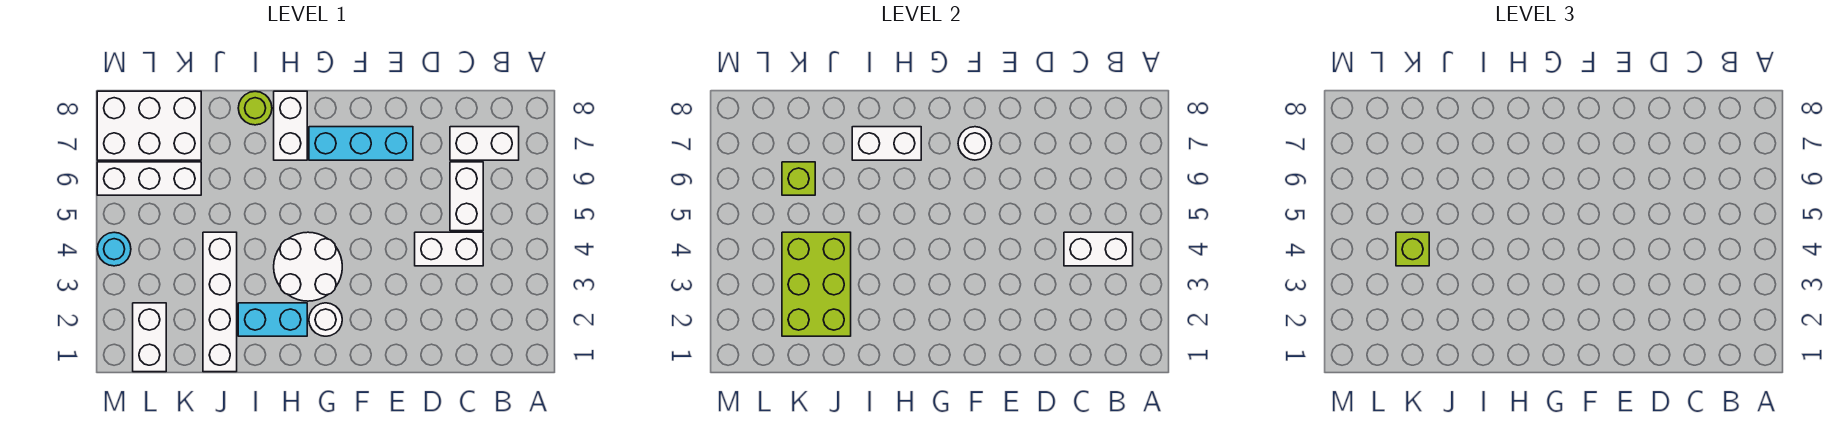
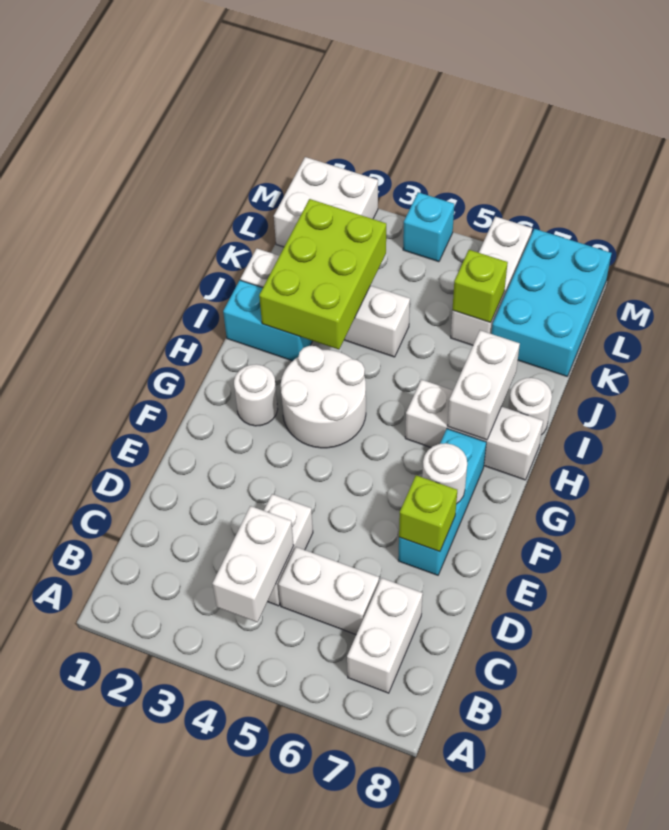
cyan brick H2:I2 level 1 -> cyan brick I1:I2 level 1
white brick H7:H8 level 1 -> white brick H6:H8 level 1
lime round brick I8 level 1 -> white round brick I8 level 1
lime brick J2:K4 level 2 -> lime brick I2:K3 level 2
lime brick K4 level 3 -> lime brick E7 level 2
white brick K7:M8 level 1 -> cyan brick K7:M8 level 1
white brick L1:L2 level 1 -> white brick L1:M2 level 1
cyan round brick M4 level 1 -> cyan brick M4 level 1

